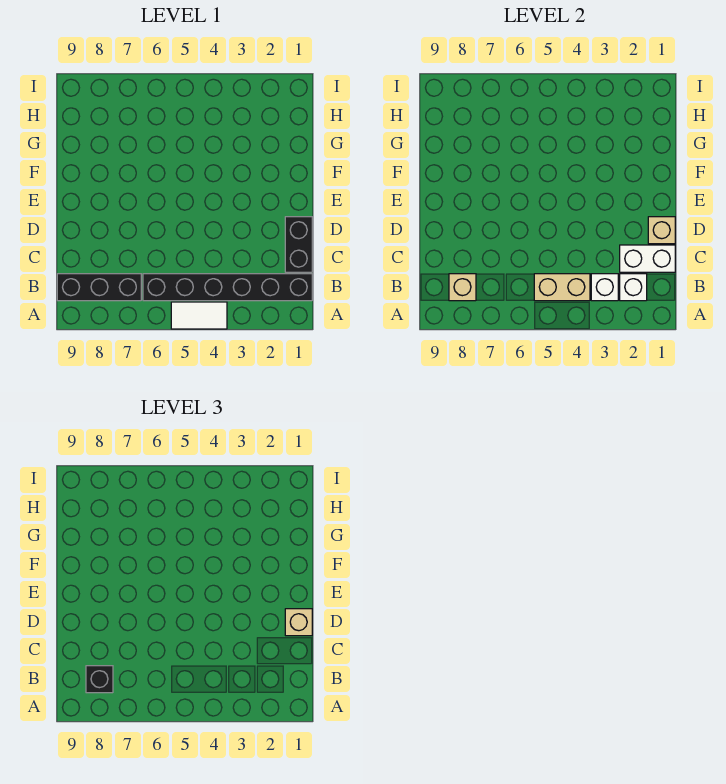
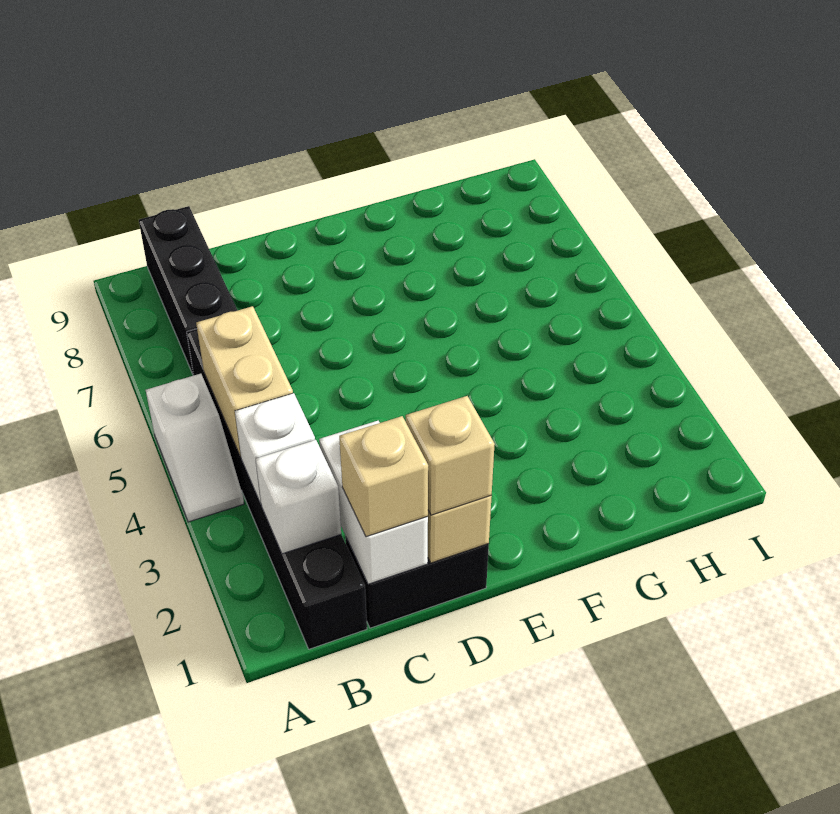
white tile A4:A5 level 1 -> white slope A4:A5 level 1 top 5
tan brick B8 level 2 -> tan brick C1 level 3
black brick B8 level 3 -> none

